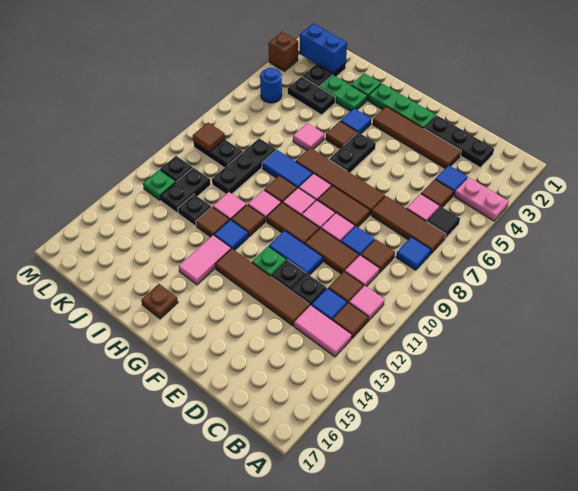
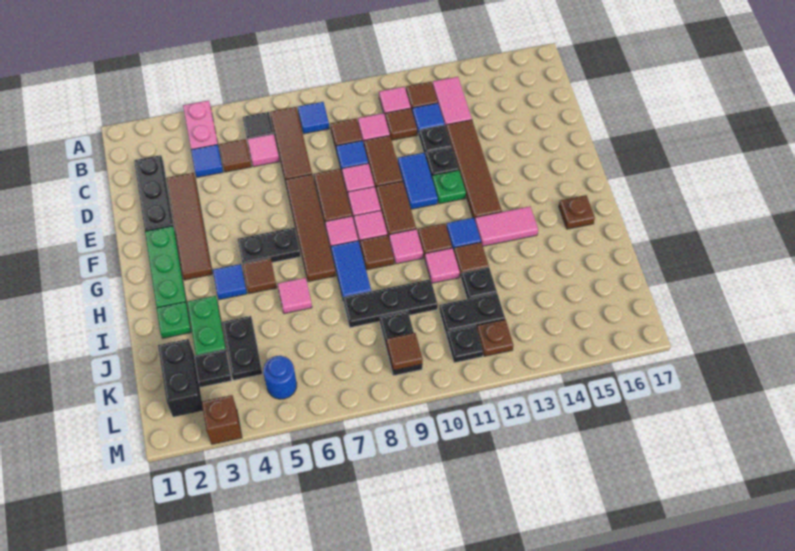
blue brick K2:L2 level 2 -> black brick K2:L2 level 2
green plate L12 level 1 -> brown plate L12 level 1

